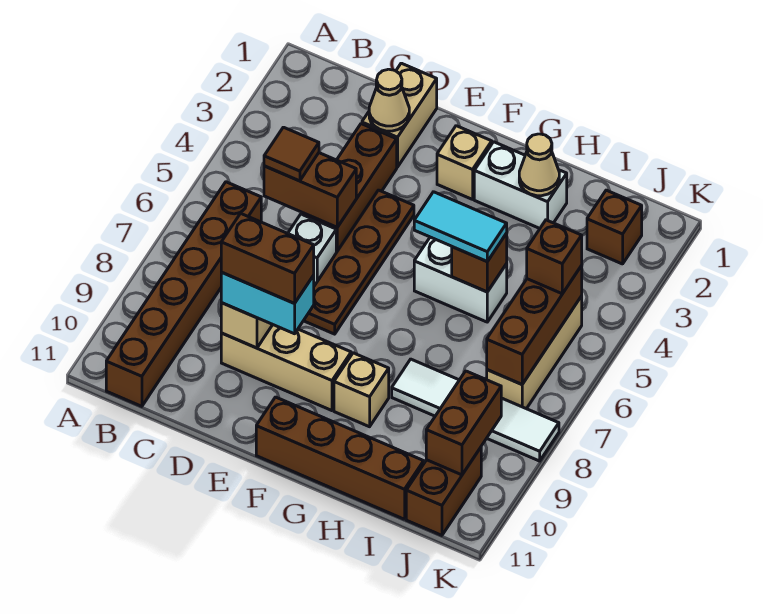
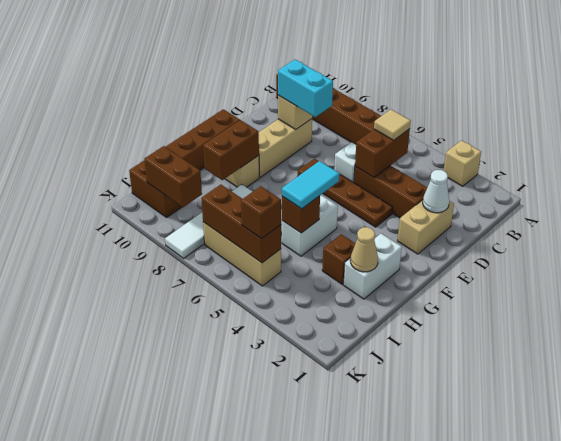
brown tile C5 level 3 -> tan tile C5 level 3
tan brick D1:D2 level 1 -> tan brick D2:E2 level 1
tan cone D2 level 2 -> white cone D2 level 2
cyan brick D9:E9 level 3 -> cyan brick D8:D9 level 3
brown brick D9:E9 level 4 -> brown brick G9:H9 level 2
tan brick F2 level 1 -> tan brick A3 level 1
brown brick J2 level 1 -> brown brick H3 level 1

